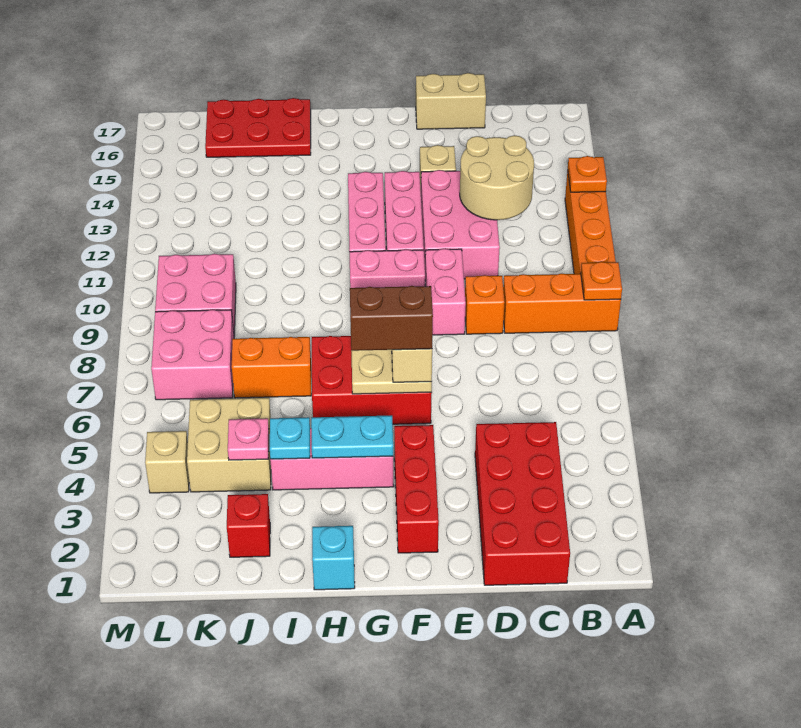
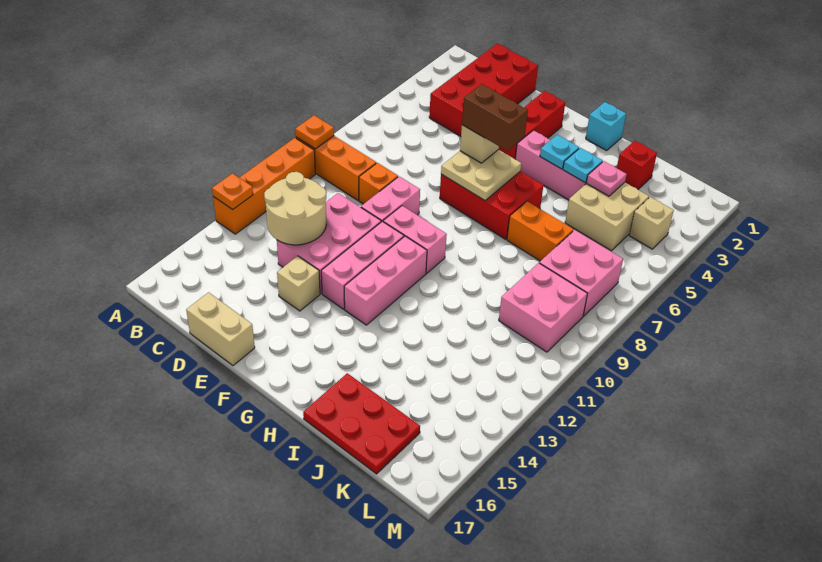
cyan plate G4:H4 level 2 -> cyan plate H4 level 2

